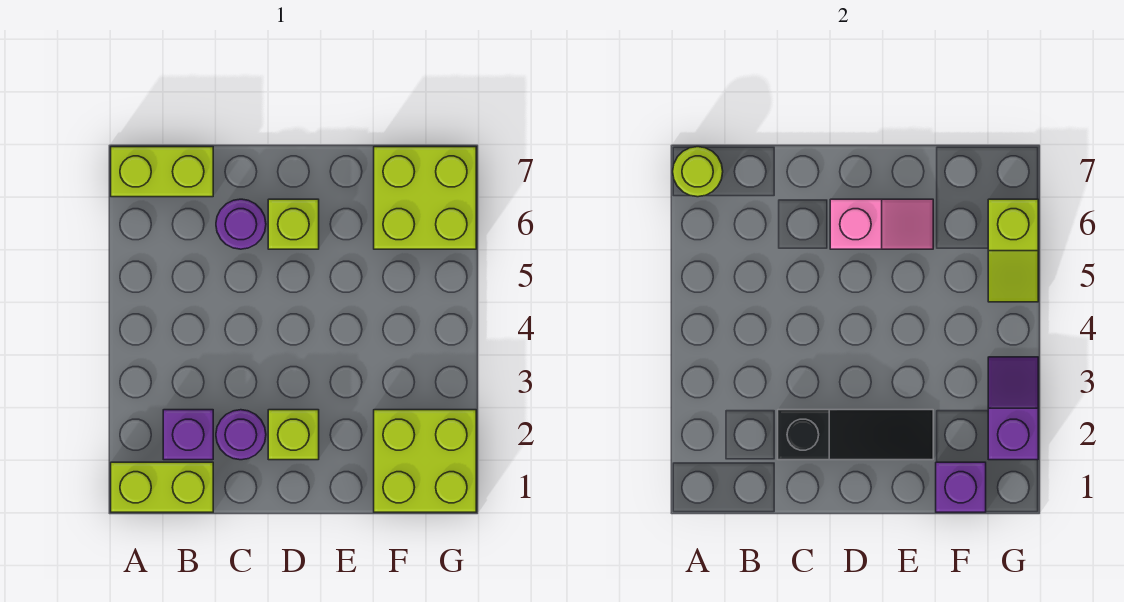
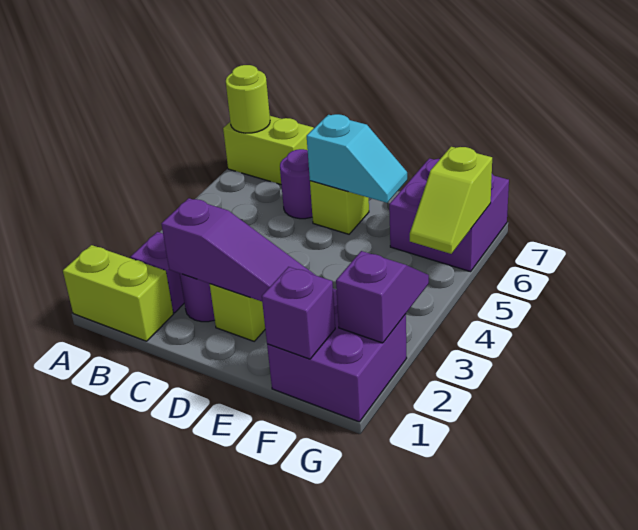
black slope C2:E2 level 2 top C -> purple slope C2:E2 level 2 top C
pink slope D6:E6 level 2 top D -> cyan slope D6:E6 level 2 top D
lime brick F1:G2 level 1 -> purple brick F1:G2 level 1
lime brick F6:G7 level 1 -> purple brick F6:G7 level 1

